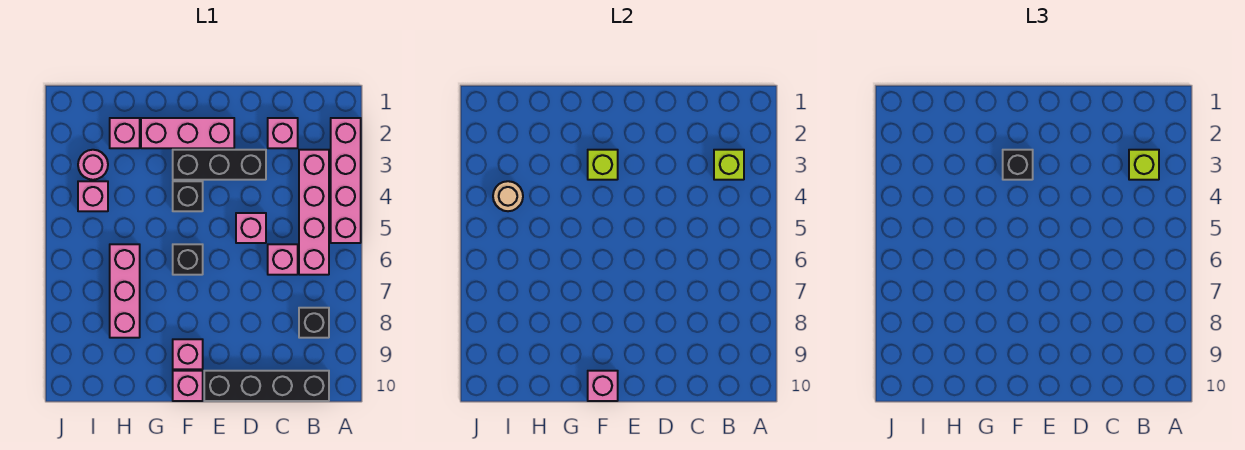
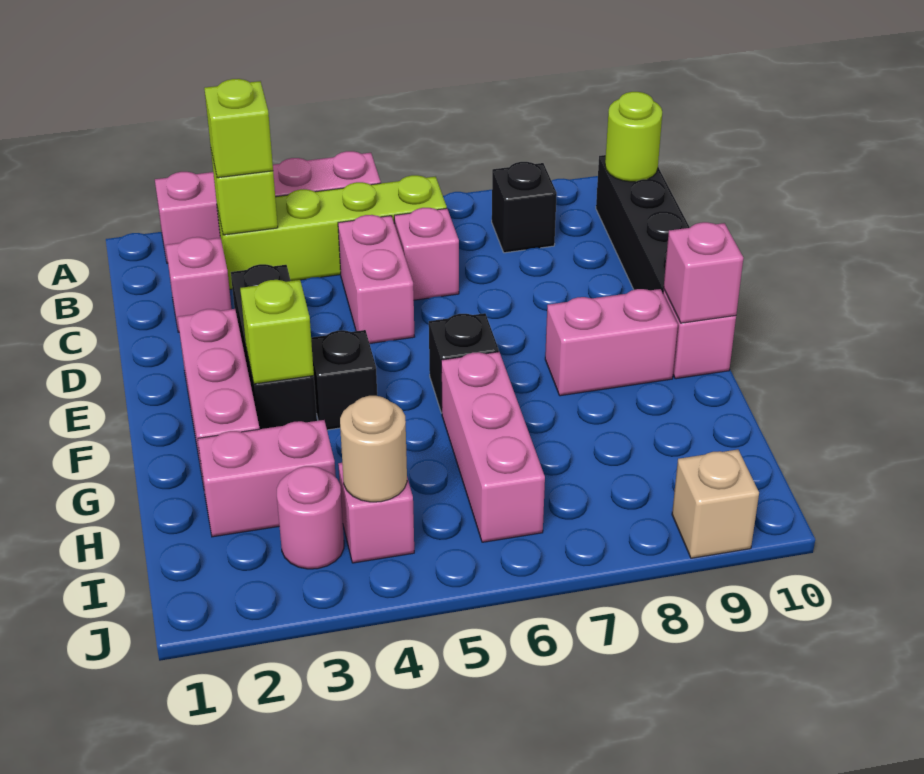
pink brick B3:B6 level 1 -> lime brick B3:B6 level 1
none -> lime round brick B10 level 2
pink brick D5 level 1 -> pink brick C5:D5 level 1
black brick F3 level 3 -> none
pink brick F9 level 1 -> pink brick F8:F9 level 1
pink brick H2 level 1 -> pink brick H2:H3 level 1
pink brick H6:H8 level 1 -> pink brick G6:I6 level 1
none -> tan brick J9 level 1

